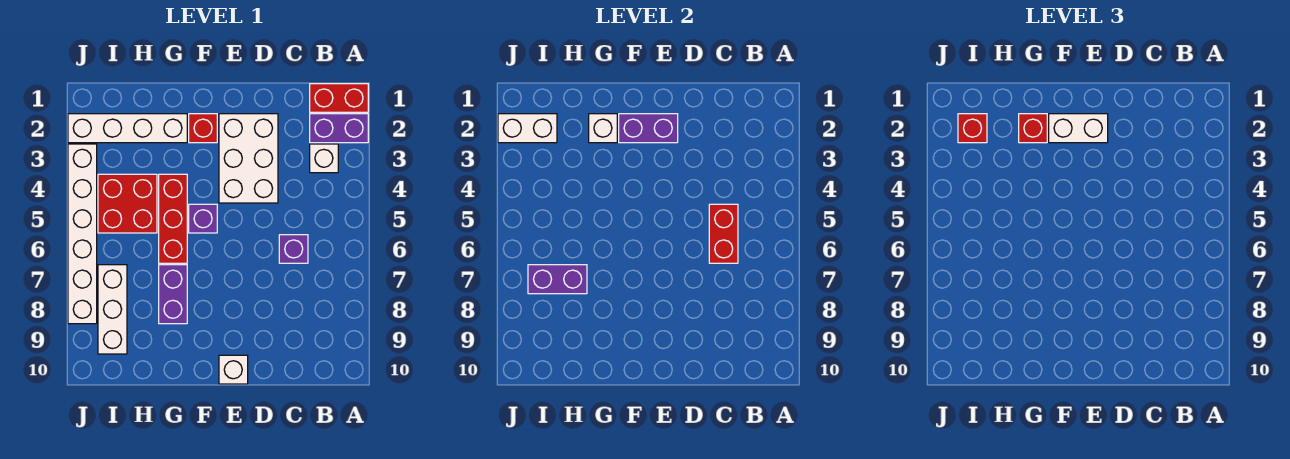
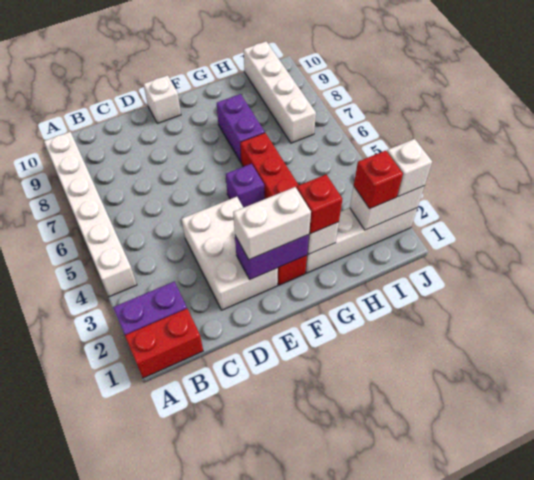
white brick B3 level 1 -> white brick J2 level 3
red brick C5:C6 level 2 -> none
purple brick C6 level 1 -> none
red brick H4:I5 level 1 -> none
purple brick H7:I7 level 2 -> none
white brick I7:I9 level 1 -> white brick I7:I10 level 1
white brick J3:J8 level 1 -> white brick A4:A9 level 1

